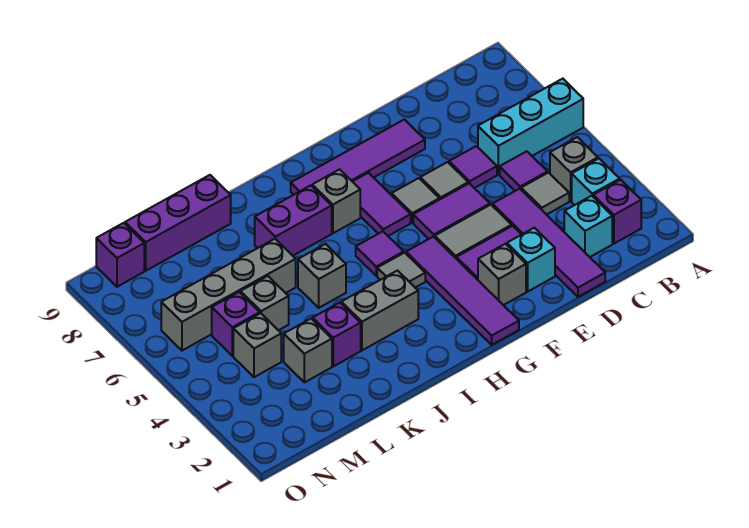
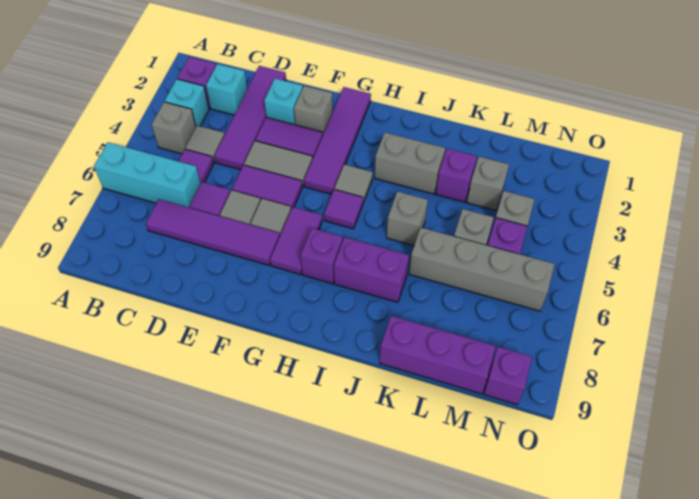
purple tile E8:H8 level 1 -> purple tile C7:F7 level 1
grey brick H7 level 1 -> purple brick H7 level 1

